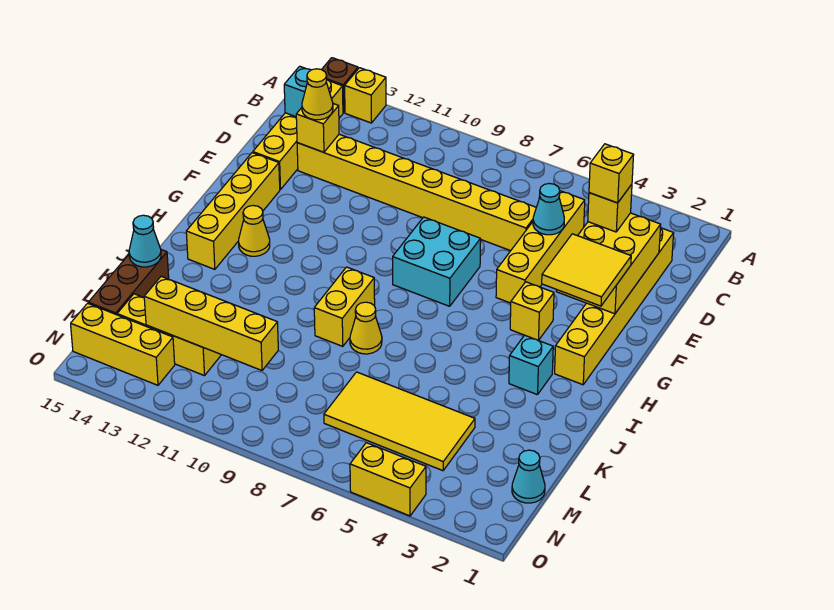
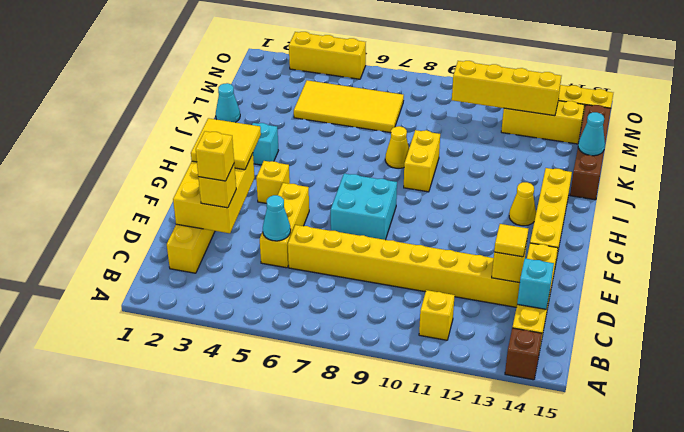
yellow brick A13 level 1 -> yellow brick B11 level 1
yellow brick C5:F5 level 1 -> yellow brick D5:F5 level 1
yellow cone D13 level 3 -> yellow tile D13 level 3
brown brick K15:M15 level 1 -> brown brick J15:M15 level 1
cyan cone M1 level 1 -> cyan cone K1 level 1
yellow brick O4:O5 level 1 -> yellow brick O3:O5 level 1

